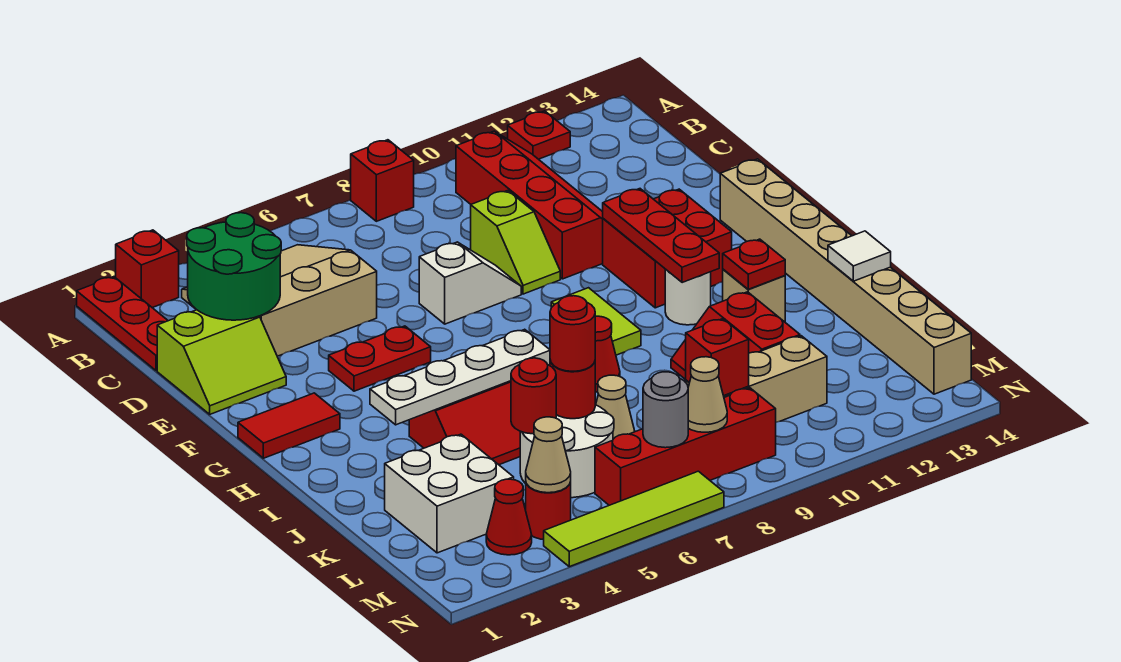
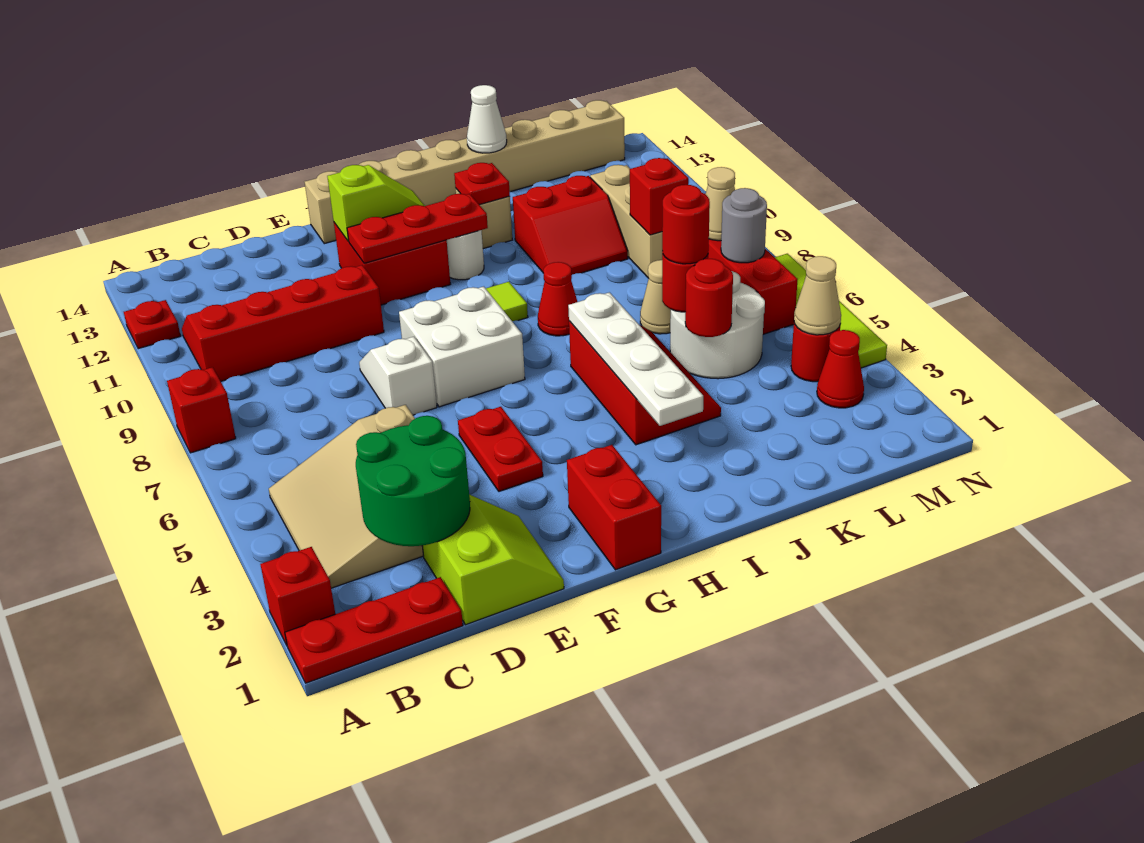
lime slope D9:E9 level 1 top D -> lime slope F12:G12 level 2 top F
red tile G1:G2 level 1 -> red brick G1:G2 level 1
white tile J14 level 2 -> white cone J14 level 2
white brick K2:L3 level 1 -> white brick F7:G8 level 1

